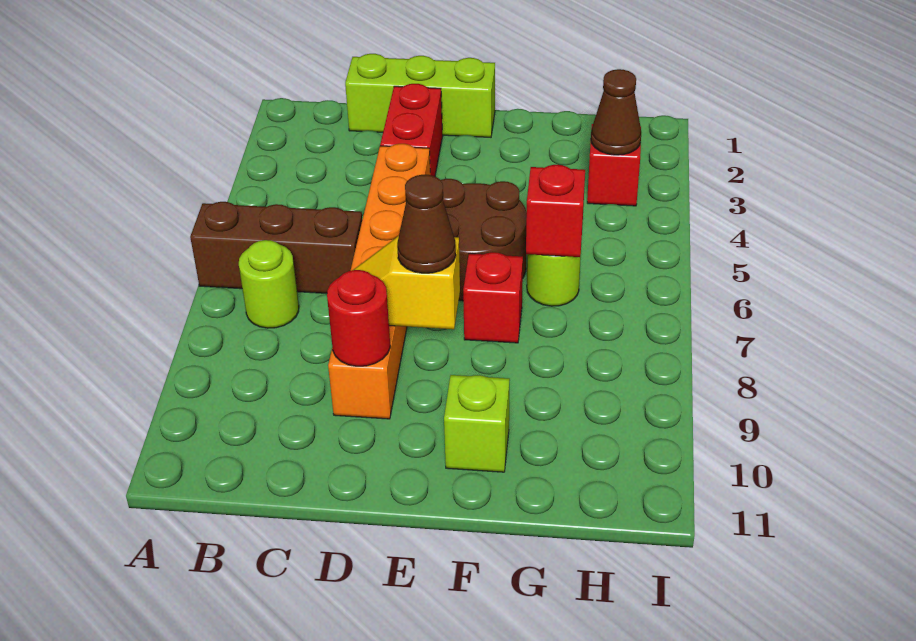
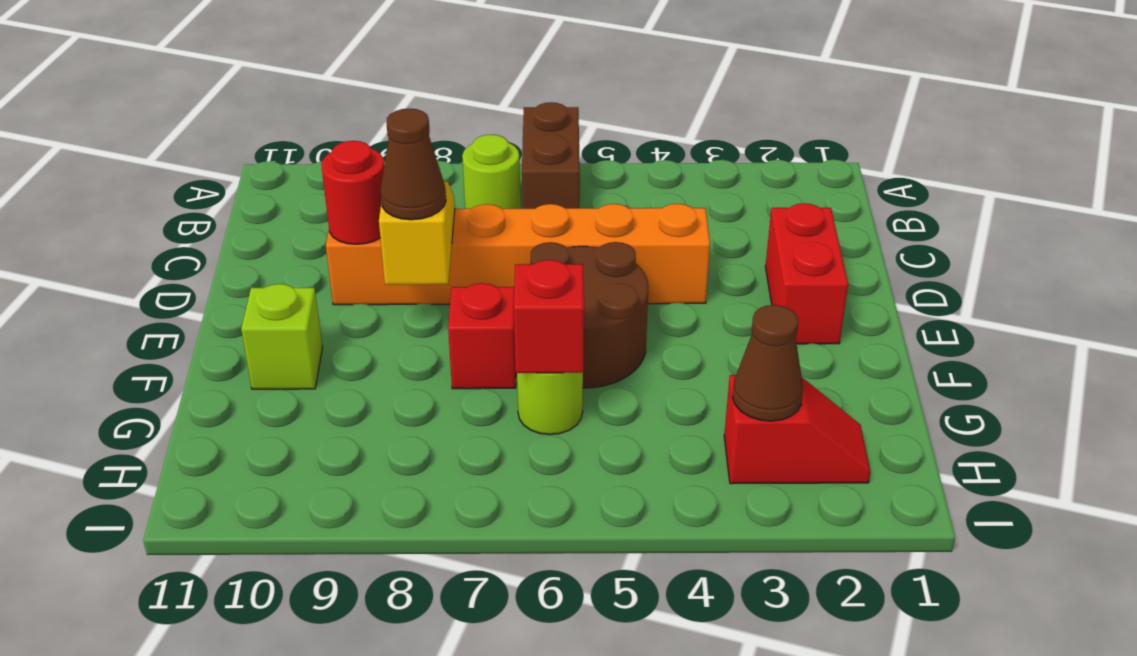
brown brick A6:C6 level 1 -> brown brick A6:B6 level 1
lime brick C1:E1 level 1 -> none
red brick D2:D3 level 1 -> red brick D2:E2 level 1

